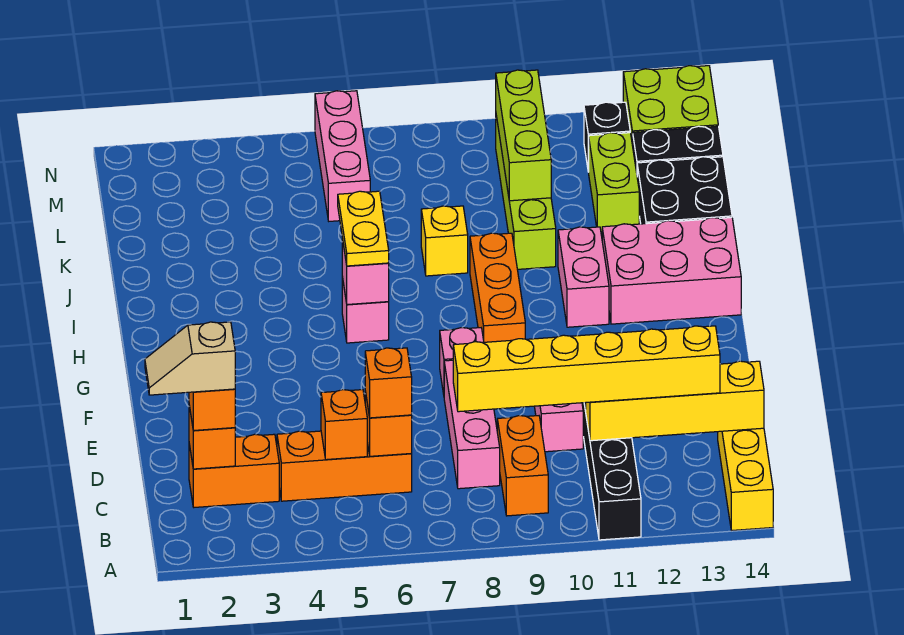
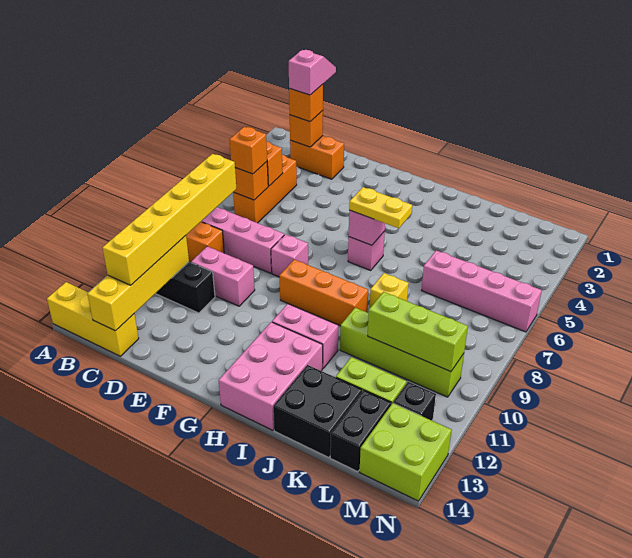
tan slope C1:C2 level 4 top 2 -> pink slope C1:C2 level 4 top 2
orange brick C2:C3 level 1 -> orange brick C2:D2 level 1
pink brick L6:N6 level 1 -> pink brick K6:N6 level 1

